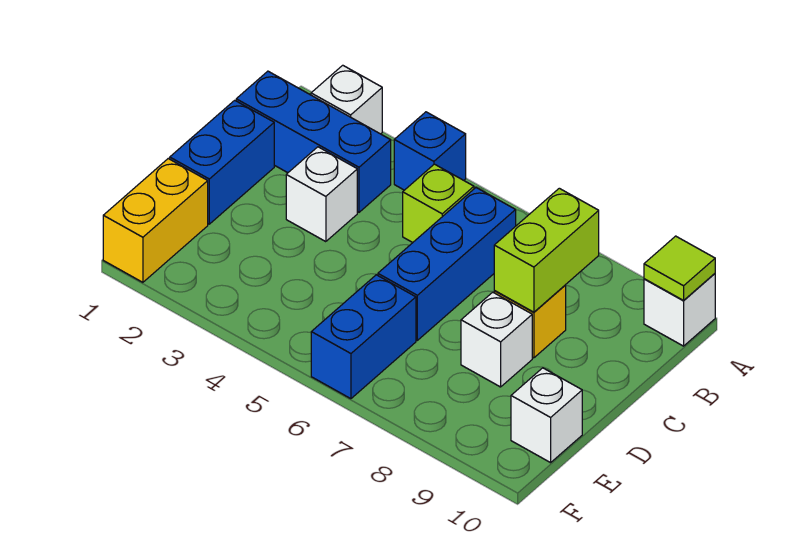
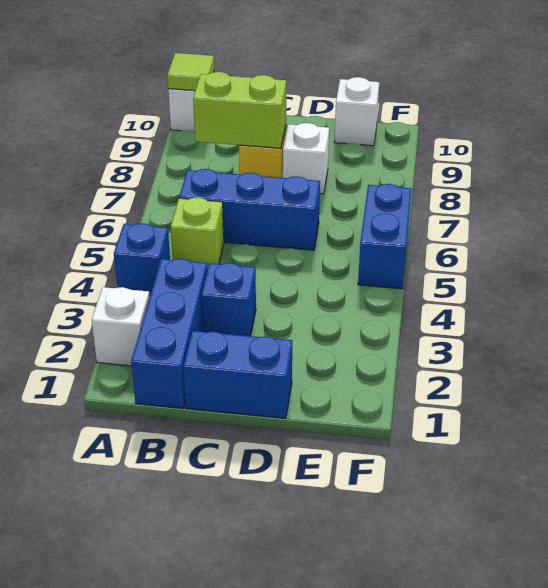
white brick C3 level 1 -> blue brick C3 level 1
yellow brick E1:F1 level 1 -> none
blue brick E6:F6 level 1 -> blue brick F5:F6 level 1

